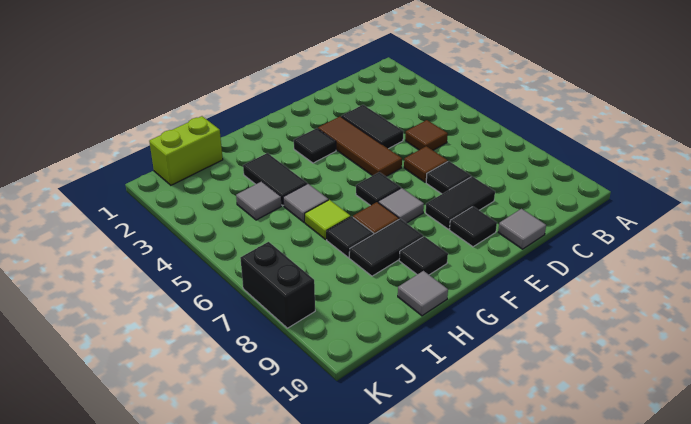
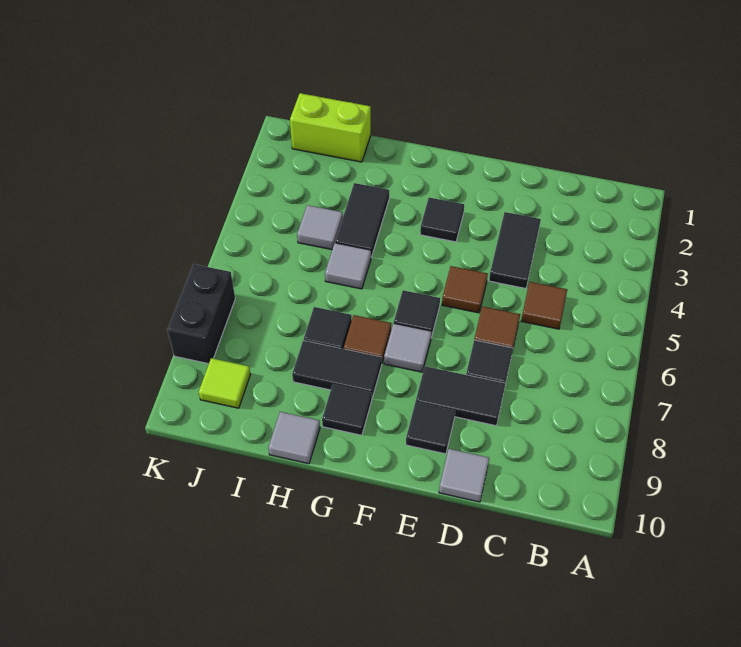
brown tile E3:E5 level 1 -> brown tile E5 level 1
lime tile H6 level 1 -> lime tile J9 level 1

